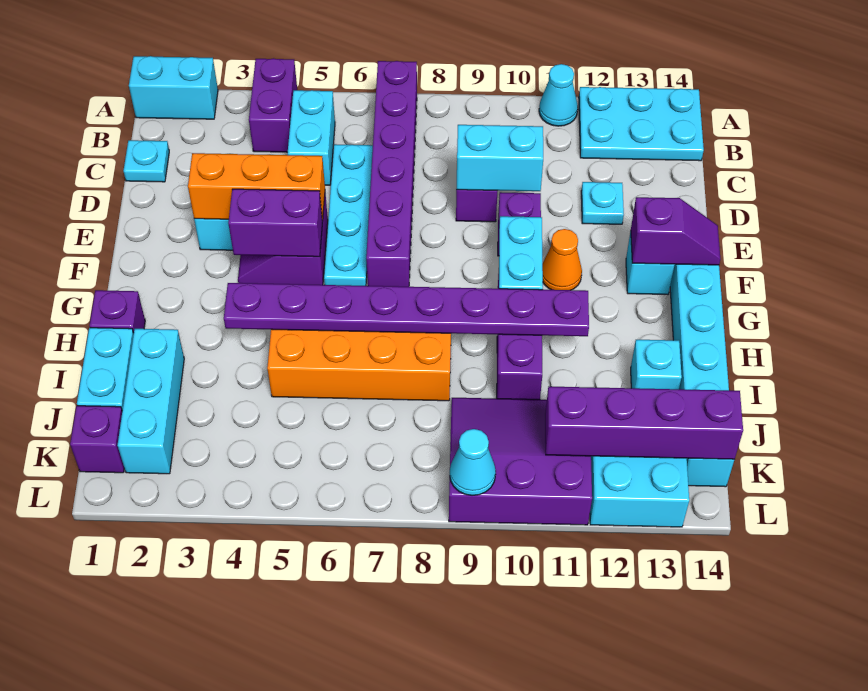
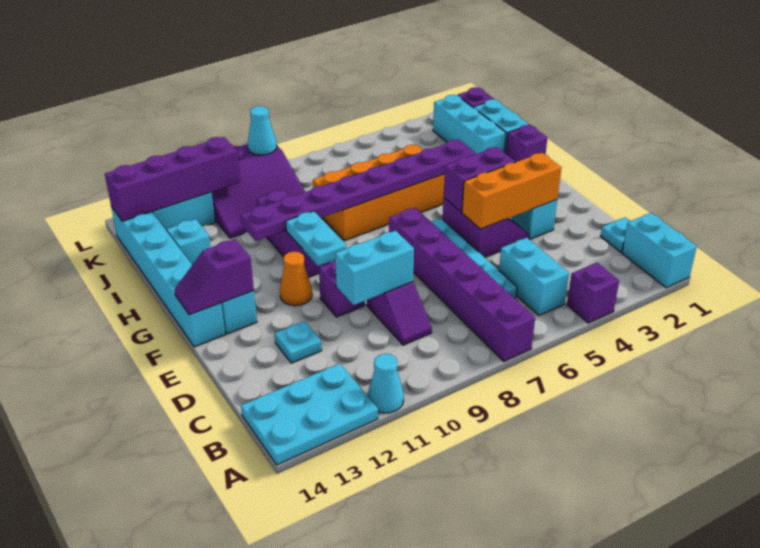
cyan brick A1:A2 level 1 -> cyan brick A1:B1 level 1
purple brick A4:B4 level 1 -> purple brick A4 level 1

